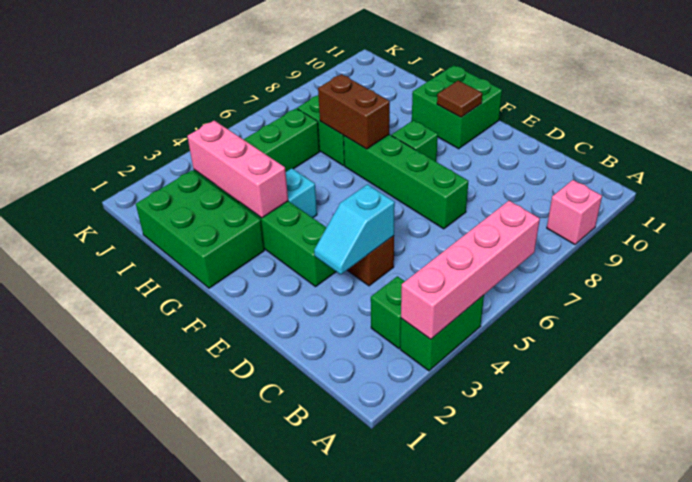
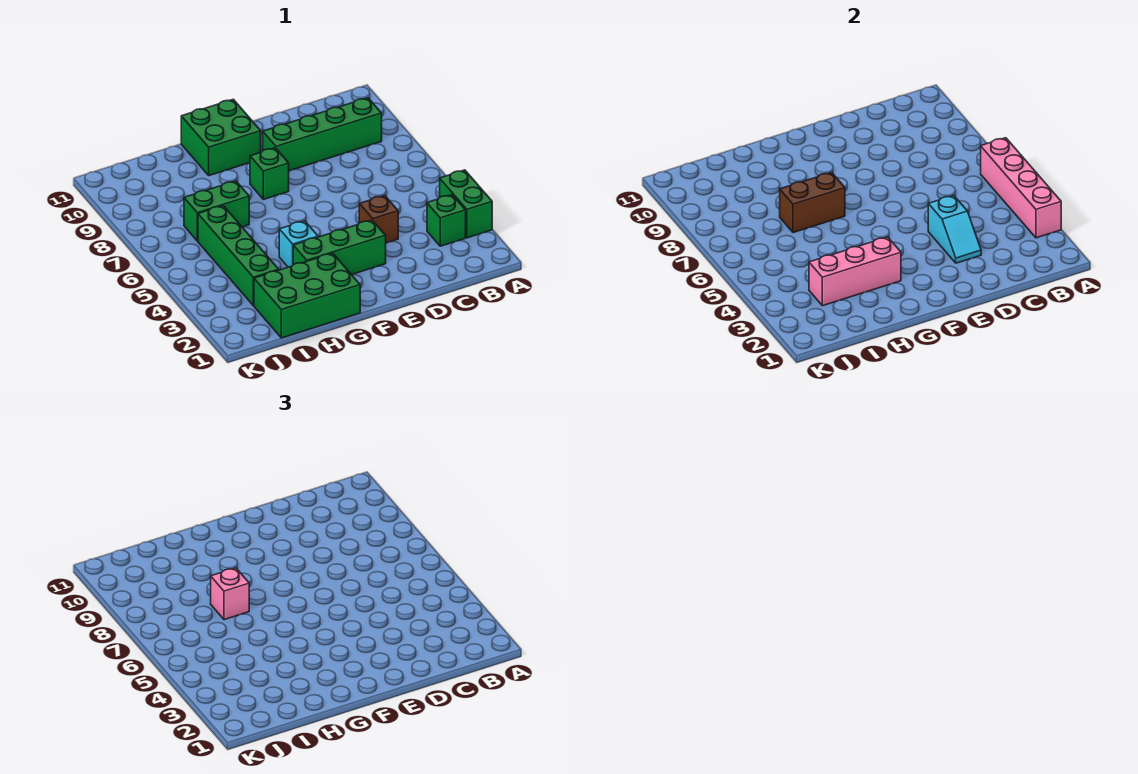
pink brick A9 level 1 -> pink brick H7 level 3
green brick D7:G7 level 1 -> green brick B9:E9 level 1
brown tile F10 level 2 -> none

